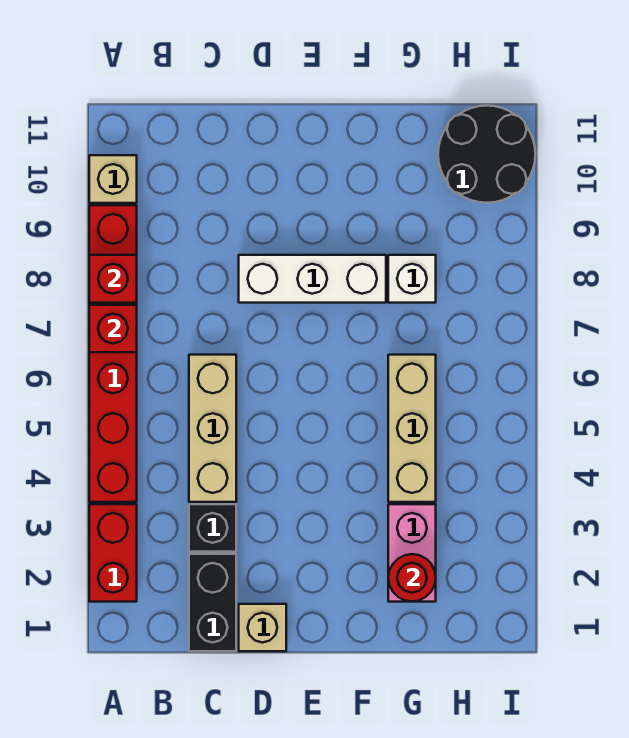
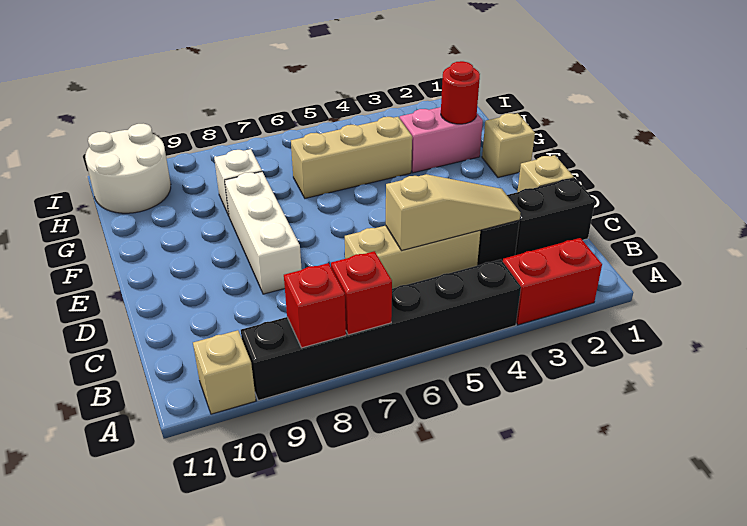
red brick A4:A9 level 1 -> black brick A4:A9 level 1
none -> tan slope C3:C5 level 2 top 5
none -> tan brick F1 level 1
black round brick H10:I11 level 1 -> white round brick H10:I11 level 1

